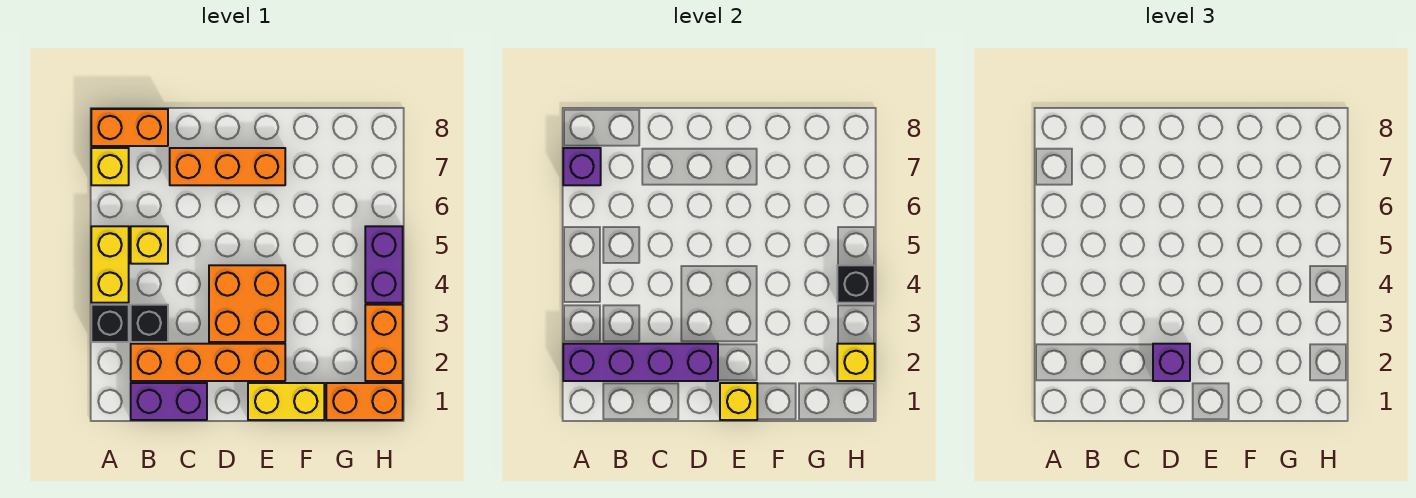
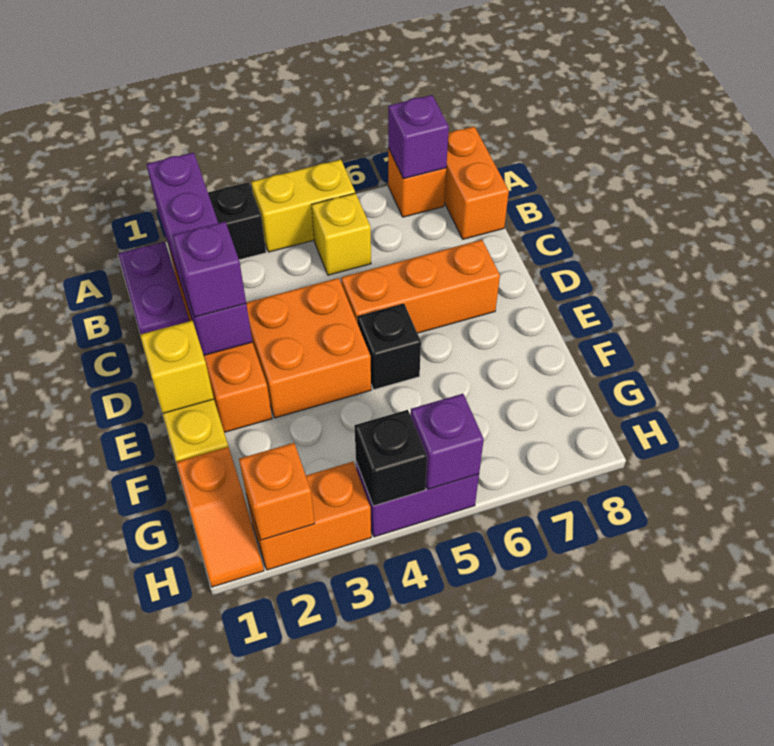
yellow brick A7 level 1 -> orange brick A7 level 1
black brick B3 level 1 -> black brick E5 level 1
orange brick C7:E7 level 1 -> orange brick D5:D7 level 1
orange brick G1:H1 level 1 -> orange slope G1:H1 level 1 top G
yellow brick H2 level 2 -> orange brick H2 level 2
none -> purple brick H5 level 2

